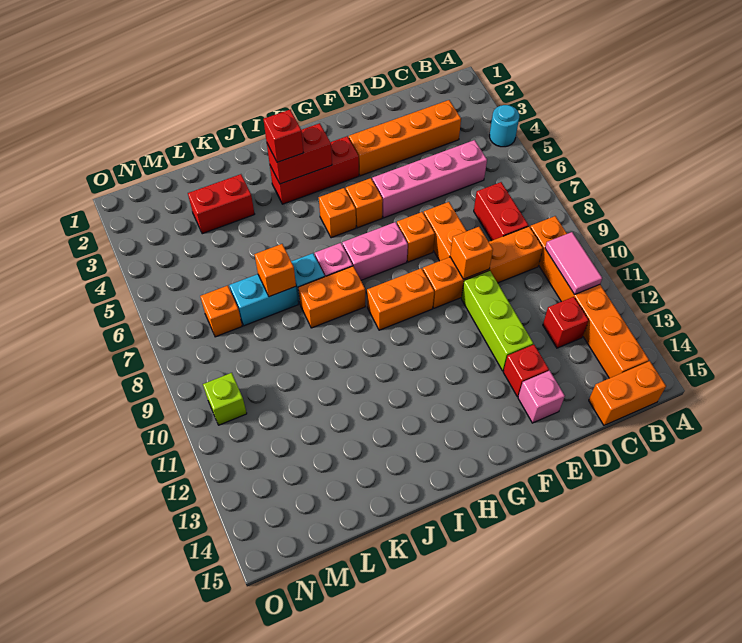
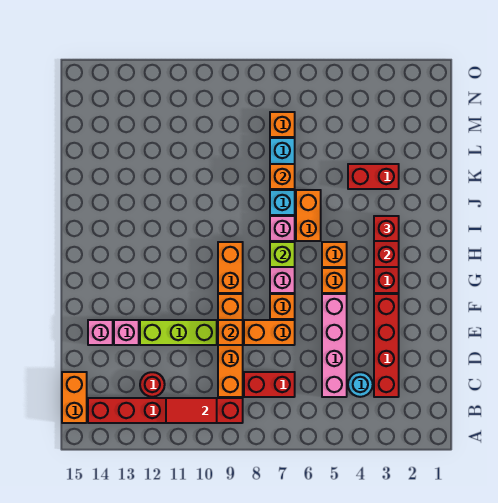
cyan round brick A4 level 1 -> cyan round brick C4 level 1
orange brick B9:B14 level 1 -> red brick B9:B14 level 1
pink tile B10:B11 level 2 -> red tile B10:B11 level 2
orange brick C3:F3 level 1 -> red brick C3:F3 level 1
red brick C12 level 1 -> red round brick C12 level 1
red brick E13 level 1 -> pink brick E13 level 1
orange brick I8:J8 level 1 -> orange brick I6:J6 level 1
red brick K3:L3 level 1 -> red brick K3:K4 level 1
lime brick N10 level 1 -> lime brick H7 level 2

